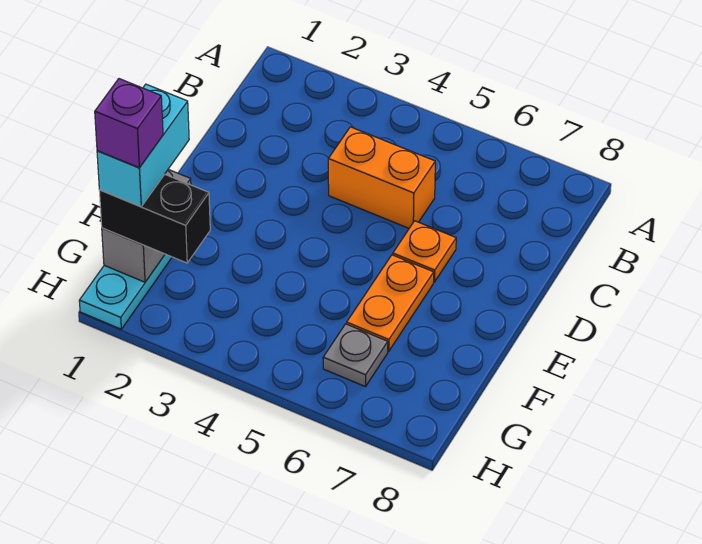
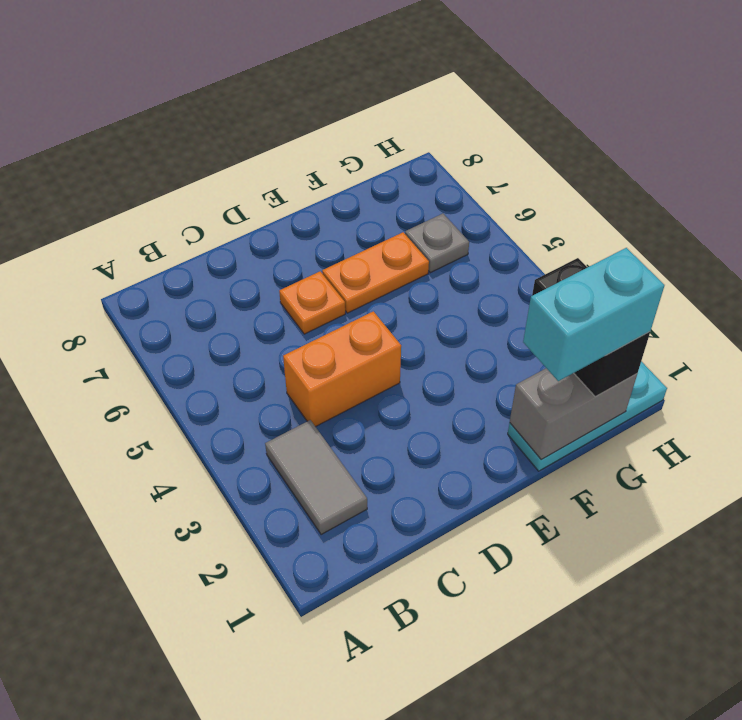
none -> grey tile B2:B3 level 1
orange brick C4:C5 level 1 -> orange brick C4:D4 level 1
purple brick G1 level 5 -> none

